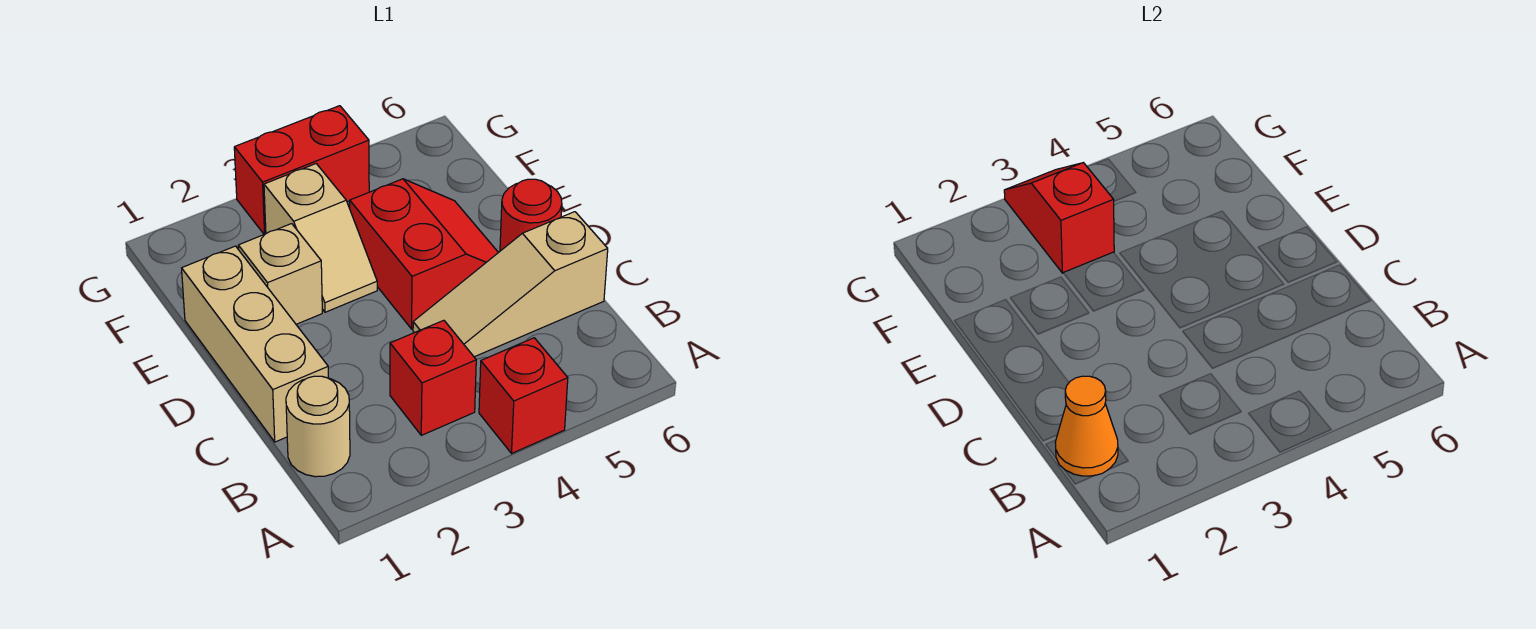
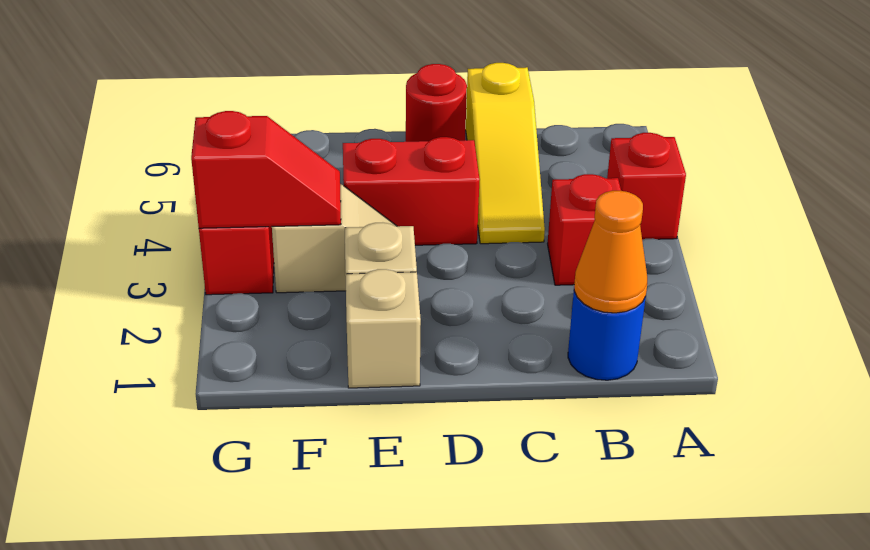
tan round brick B1 level 1 -> blue round brick B1 level 1
tan brick C1:E1 level 1 -> tan brick E1 level 1
tan slope C4:C6 level 1 top 6 -> yellow slope C4:C6 level 1 top 6
red slope F3:G3 level 2 top F -> red slope F3:G3 level 2 top G

